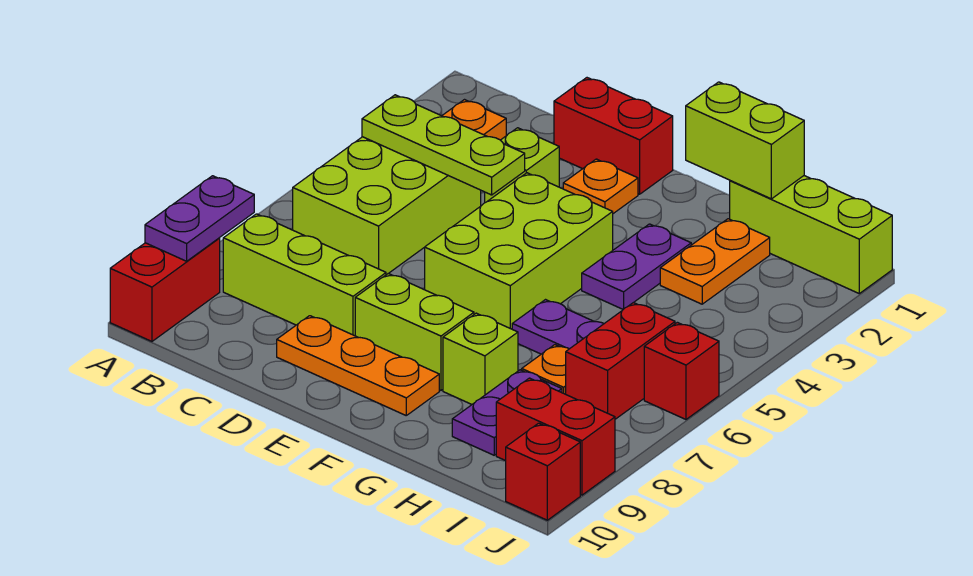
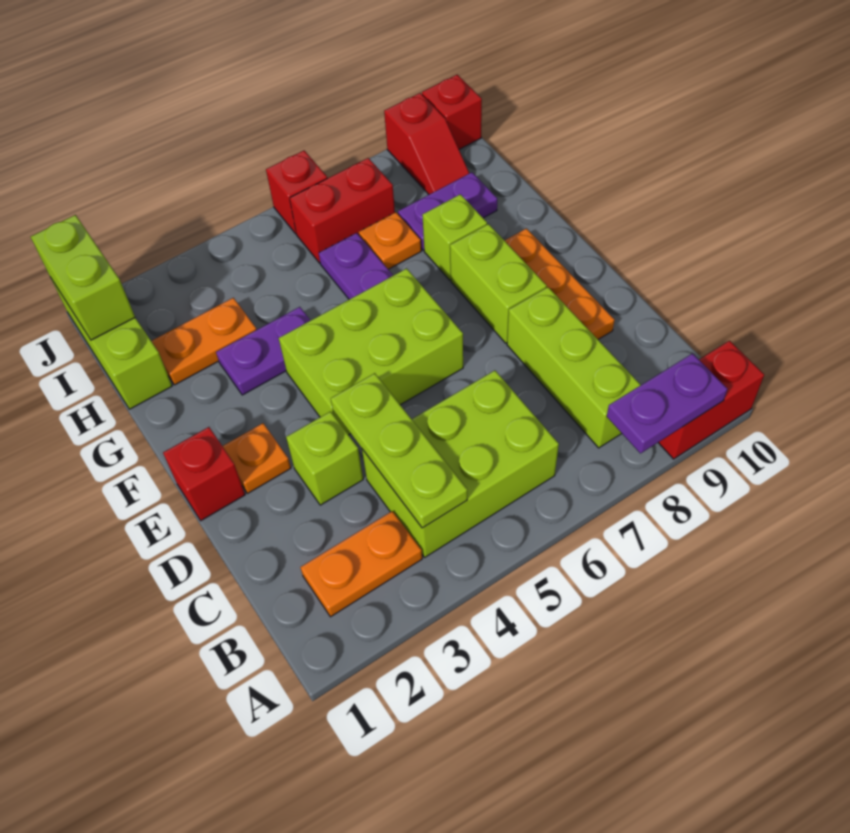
red brick D1:E1 level 1 -> red brick E1 level 1
lime brick G1:H1 level 2 -> lime brick I1:J1 level 2
red brick I9:J9 level 1 -> red slope I9:J9 level 1 top J

